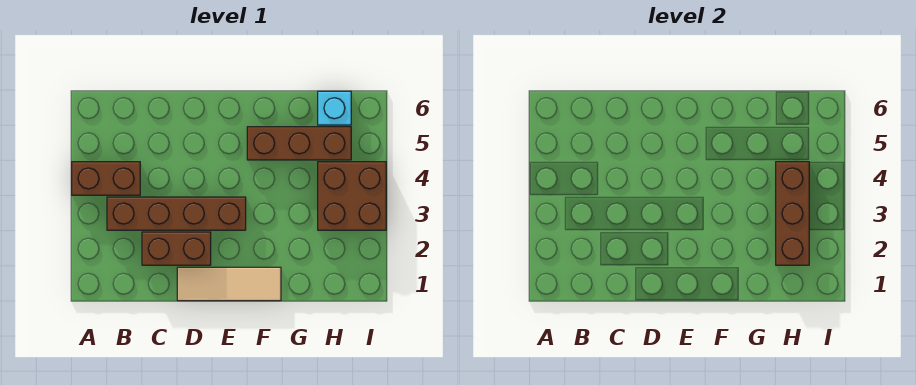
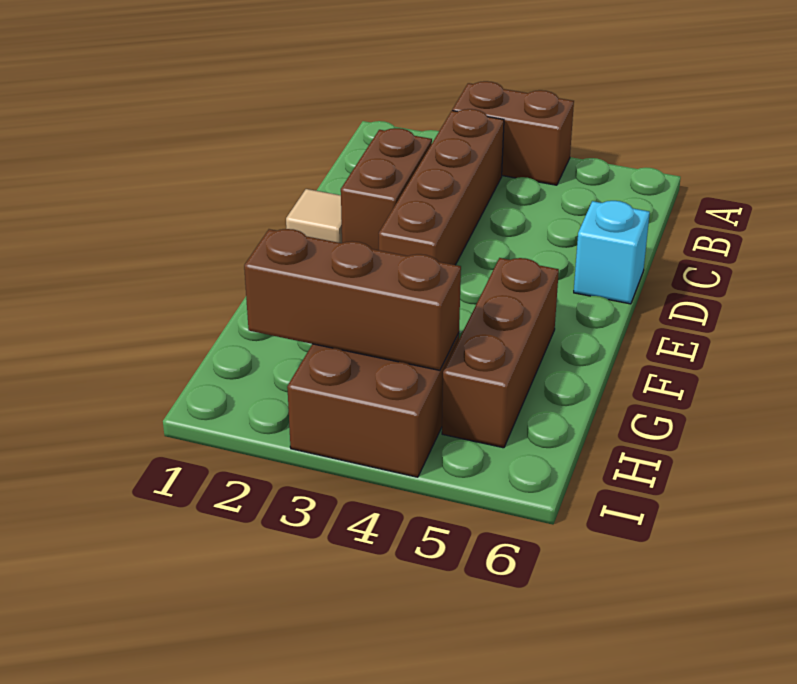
brown brick A4:B4 level 1 -> brown brick A3:A4 level 1
tan tile D1:F1 level 1 -> tan tile D1 level 1
cyan brick H6 level 1 -> cyan brick D6 level 1

